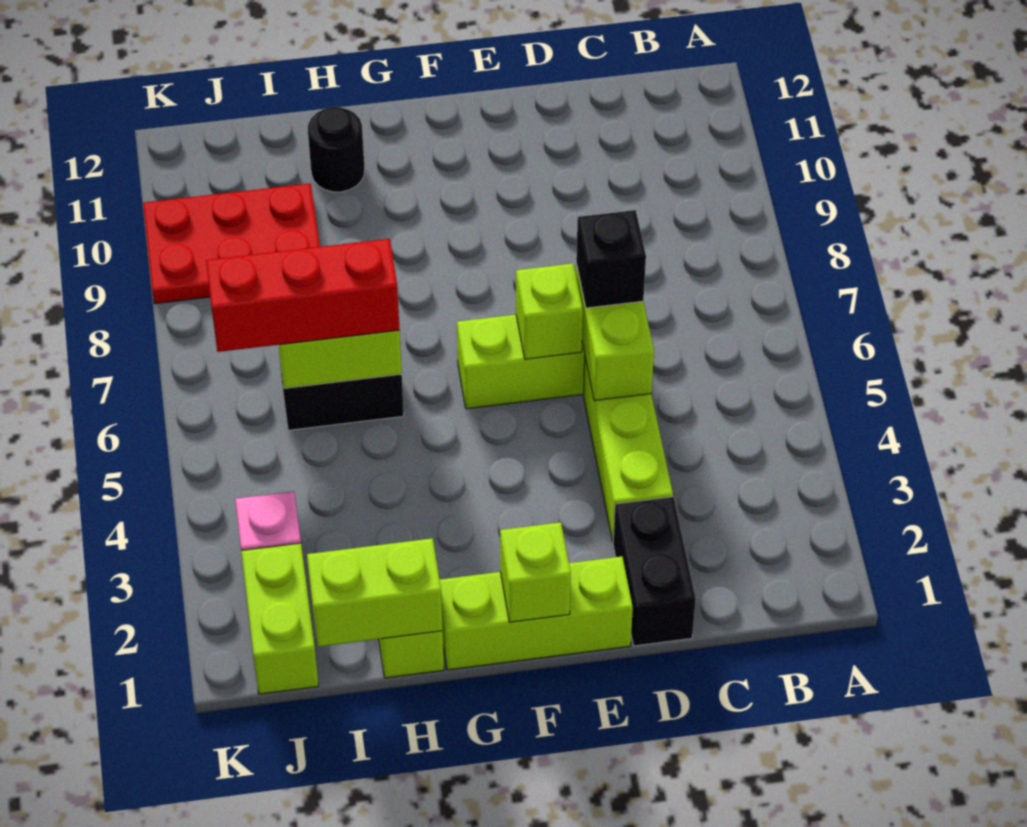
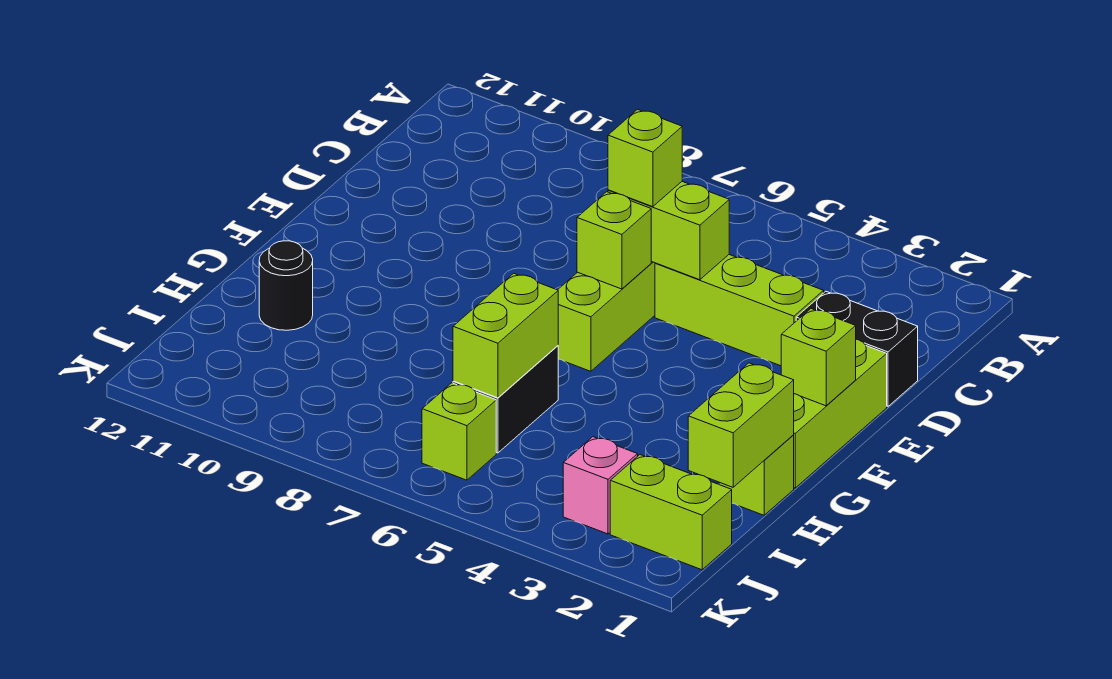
black brick D6 level 3 -> lime brick D6 level 3
red brick H6:J6 level 3 -> none
red plate I9:K10 level 1 -> none
none -> lime brick J6 level 1

